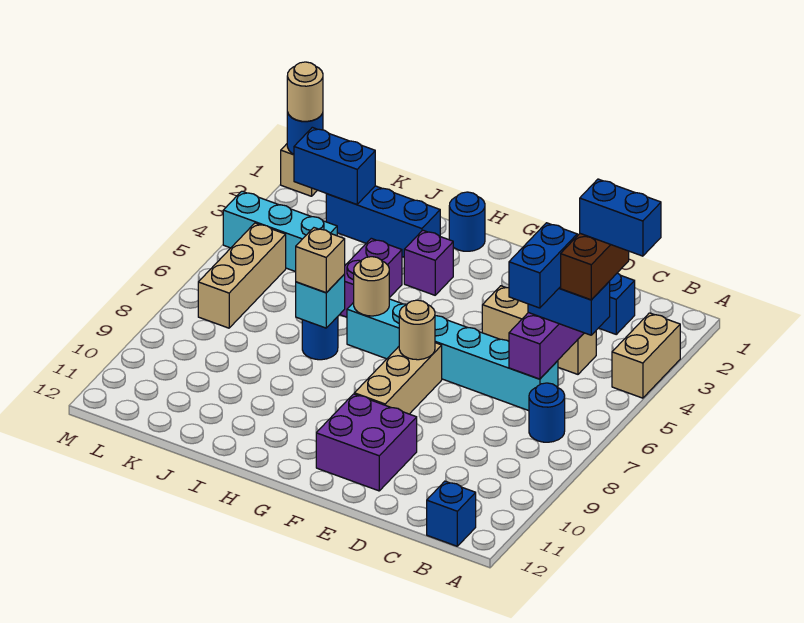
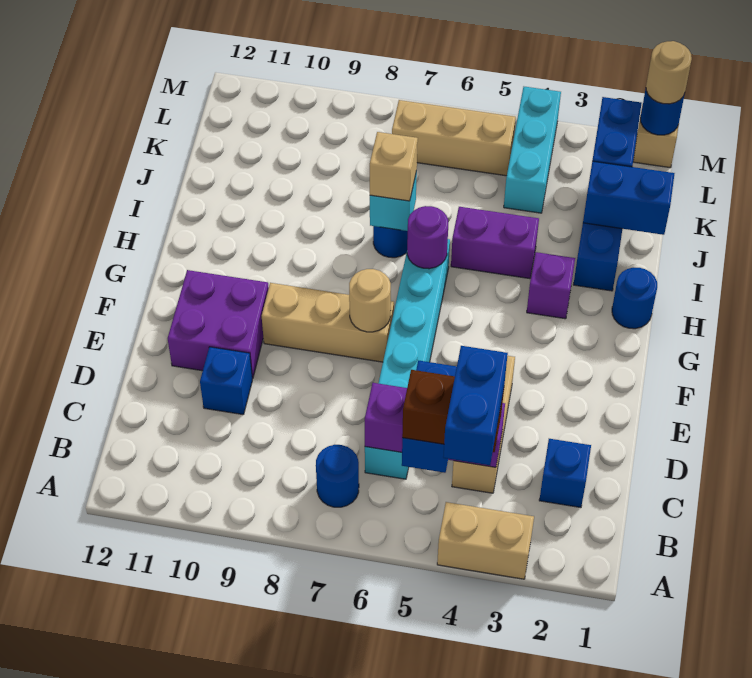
blue brick B12 level 1 -> blue brick D10 level 1
blue brick C5:C6 level 4 -> blue brick J1:J2 level 2
tan round brick H6 level 2 -> purple round brick H6 level 2

